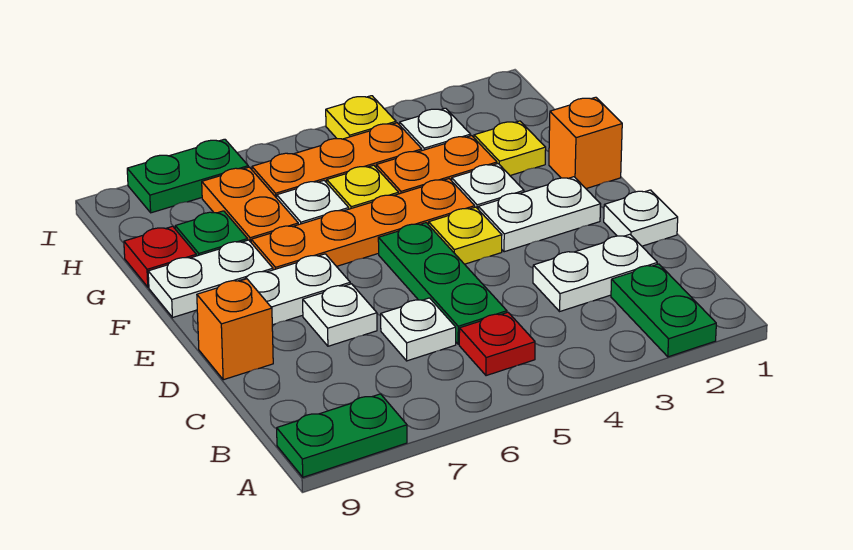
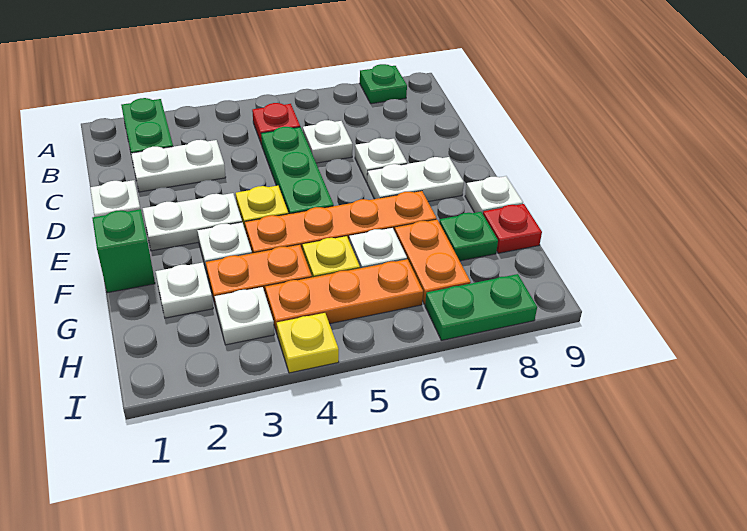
green plate A8:A9 level 1 -> green plate A8 level 1
orange brick D9 level 1 -> none
orange brick F1 level 1 -> green brick F1 level 1
white plate F8:F9 level 1 -> white plate F9 level 1
yellow plate G2 level 1 -> white plate G2 level 1

